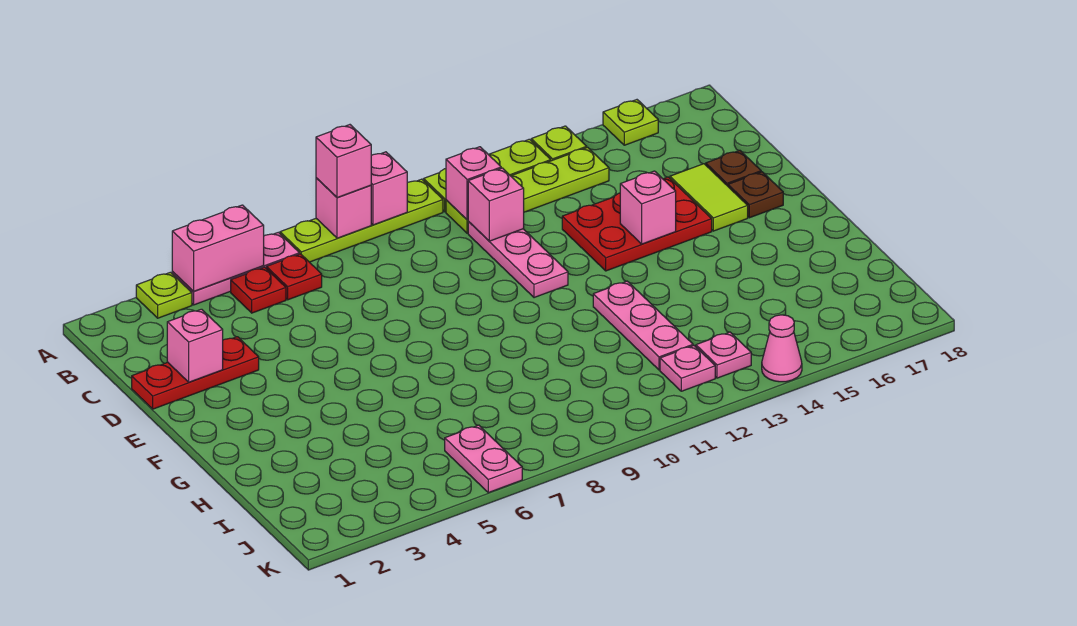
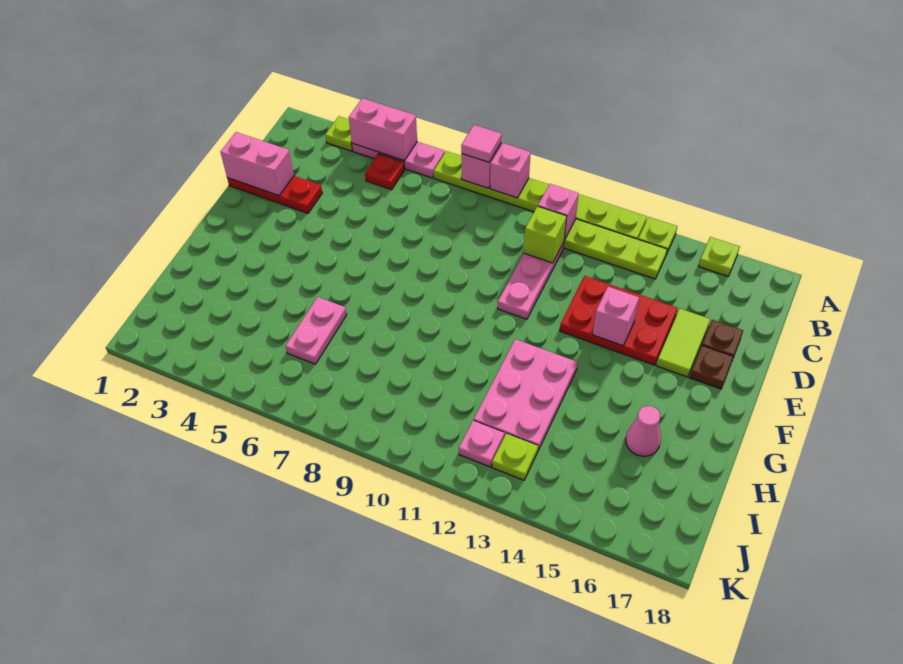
pink brick A8 level 3 -> pink tile A8 level 3
red plate B6 level 1 -> none
pink brick C11 level 2 -> lime brick C11 level 2
pink brick D2 level 2 -> pink brick D1:D2 level 2
pink plate G12:I12 level 1 -> pink plate G12:I13 level 1
pink plate J6:K6 level 1 -> pink plate H6:I6 level 1
pink plate J13 level 1 -> lime plate J13 level 1
pink cone K14 level 1 -> pink cone H16 level 1

